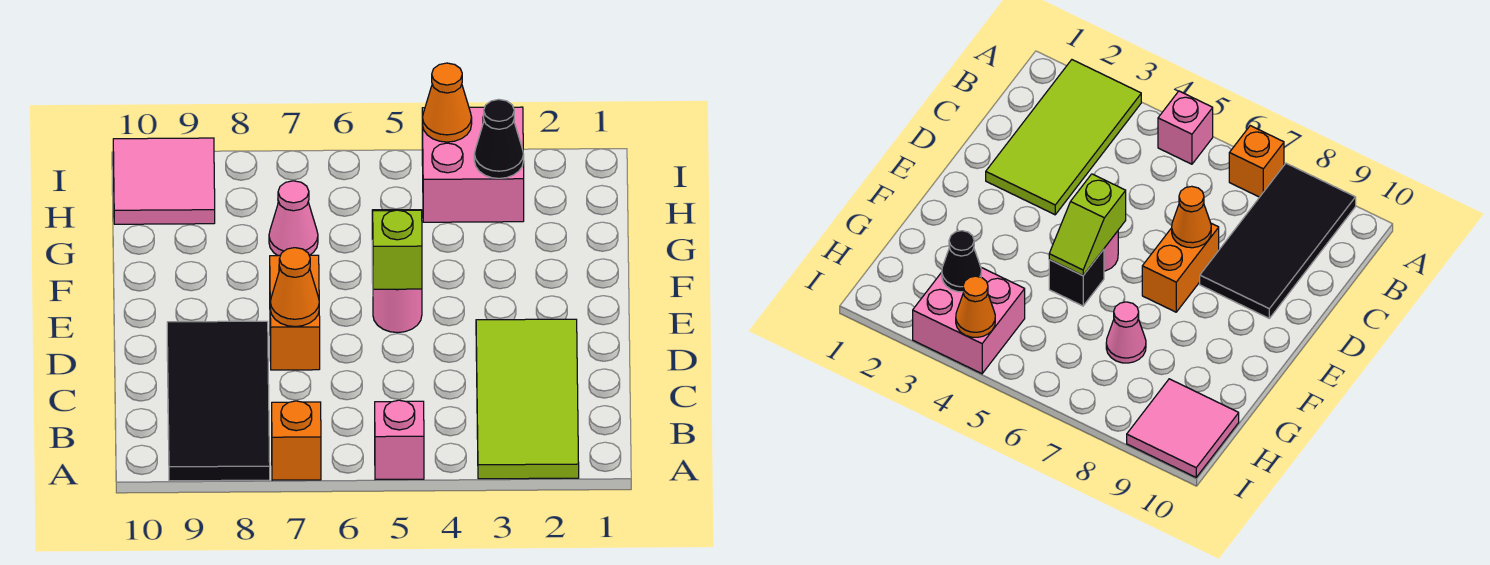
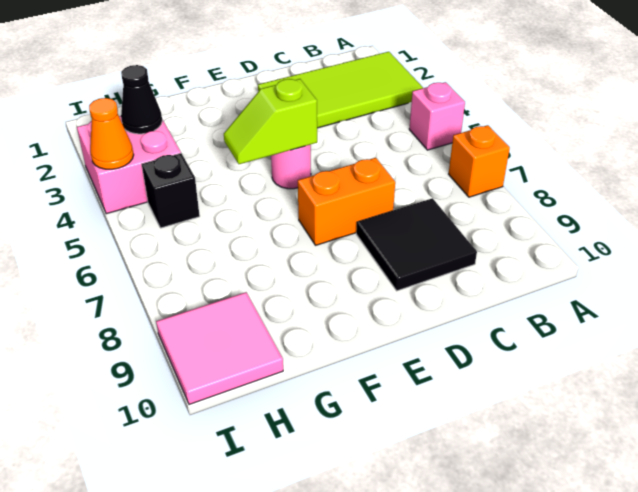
black tile A8:D9 level 1 -> black tile C8:D9 level 1
orange cone D7 level 2 -> none
black brick F5 level 1 -> black brick H5 level 1
pink cone G7 level 1 -> none

